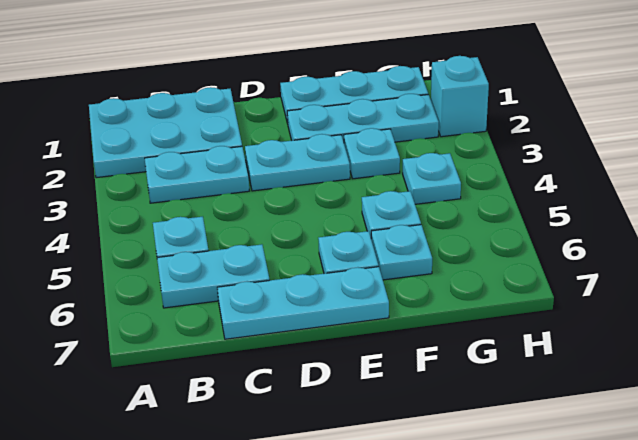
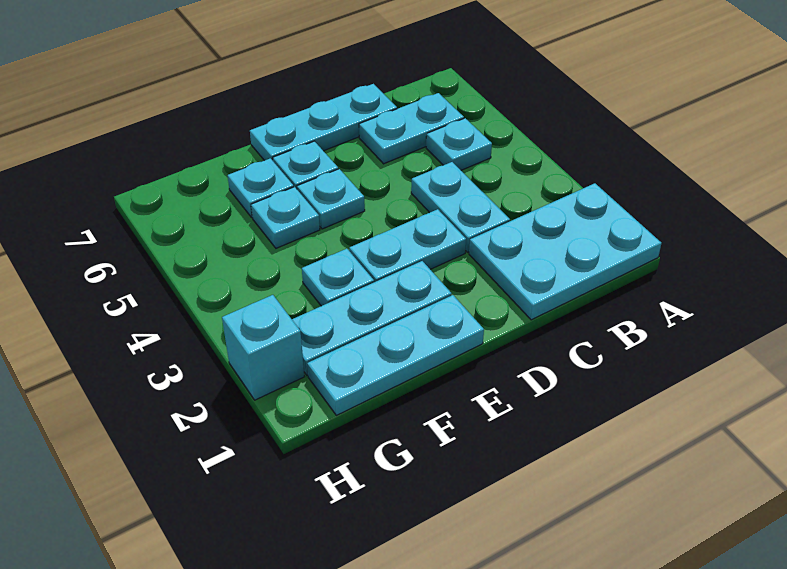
cyan plate B3:C3 level 1 -> cyan plate C3:C4 level 1
cyan plate G4 level 1 -> cyan plate E5 level 1

